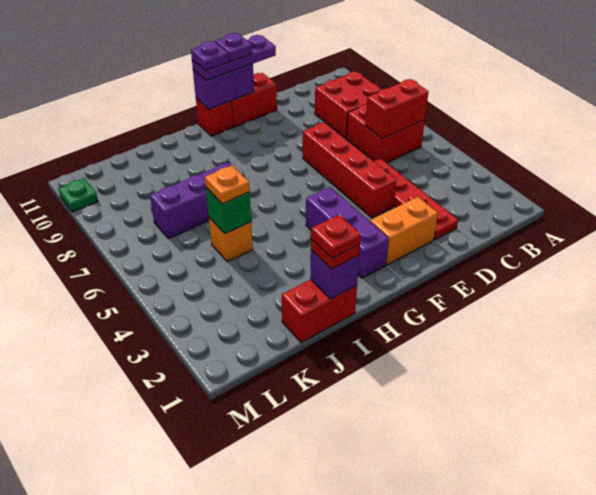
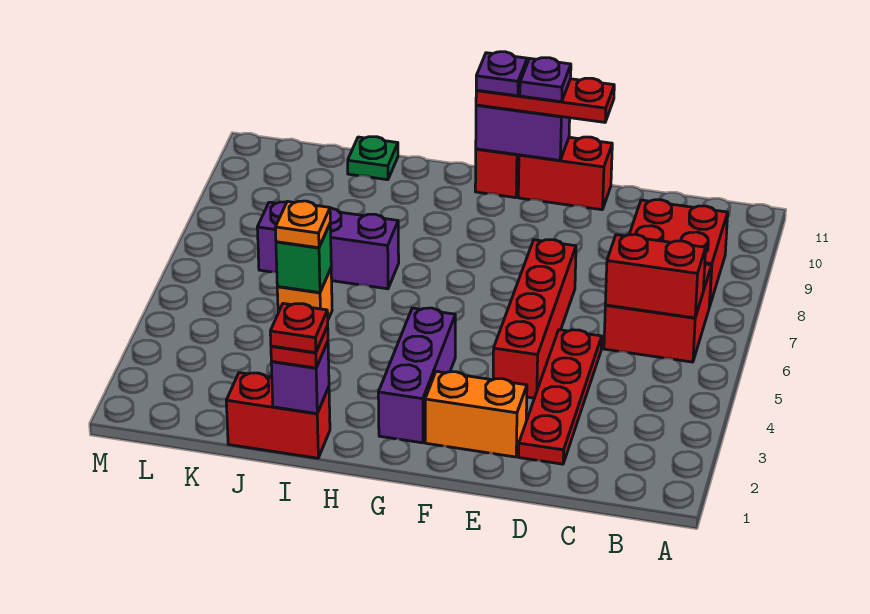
purple plate E11:G11 level 3 -> red plate E11:G11 level 3
green plate M10 level 1 -> green plate J11 level 1

